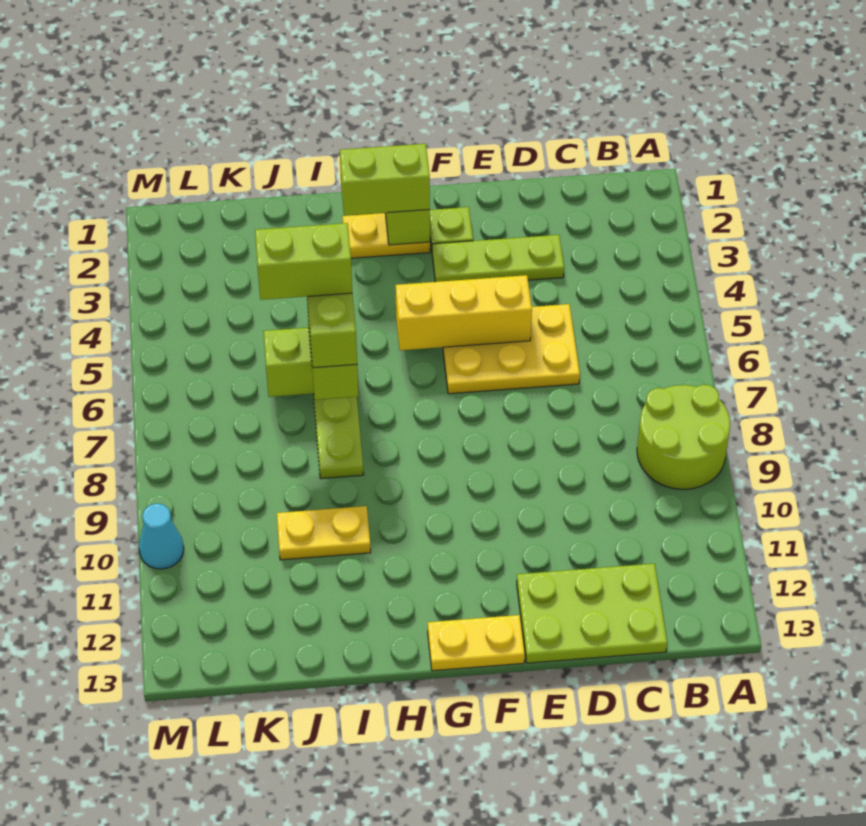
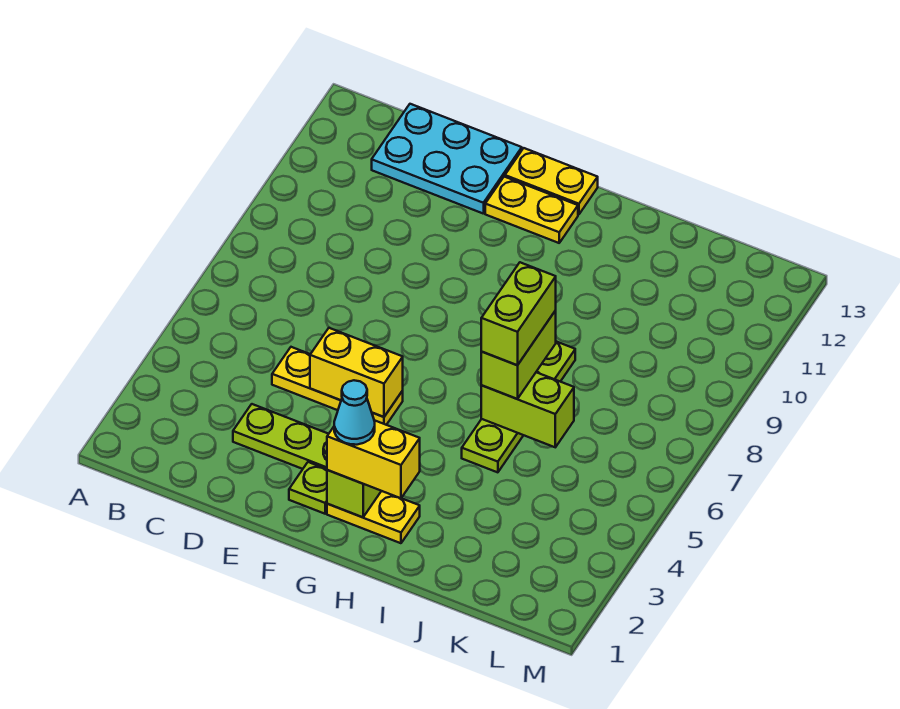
lime round brick A8:B9 level 1 -> none
lime plate C12:E13 level 1 -> cyan plate C12:E13 level 1
yellow plate D5:F6 level 1 -> yellow plate D5:F5 level 1
yellow brick E5:G5 level 2 -> yellow brick E5:F5 level 2
lime brick G2:H2 level 3 -> yellow brick G2:H2 level 3
lime brick I6:J6 level 5 -> none
yellow plate I10:J10 level 1 -> yellow plate F12:G12 level 1
cyan cone M10 level 1 -> cyan cone G2 level 4

